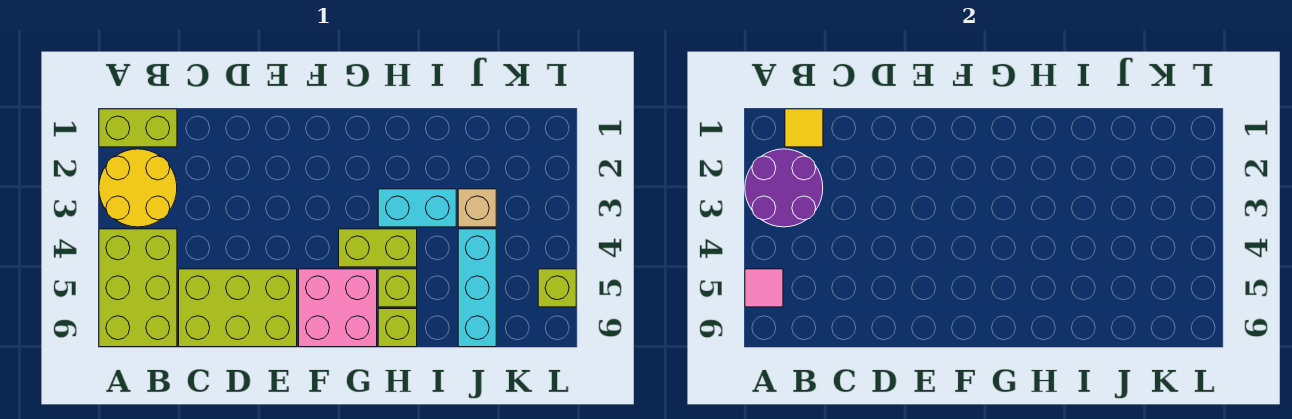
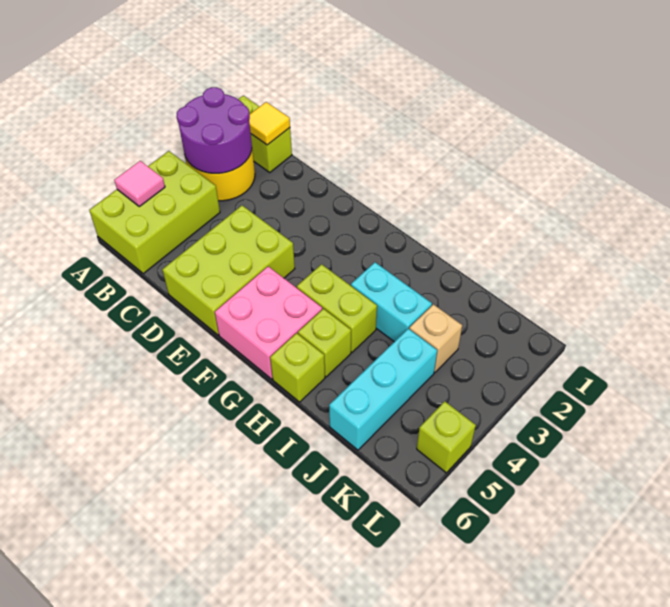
lime brick C5:E6 level 1 -> lime brick D4:E6 level 1

